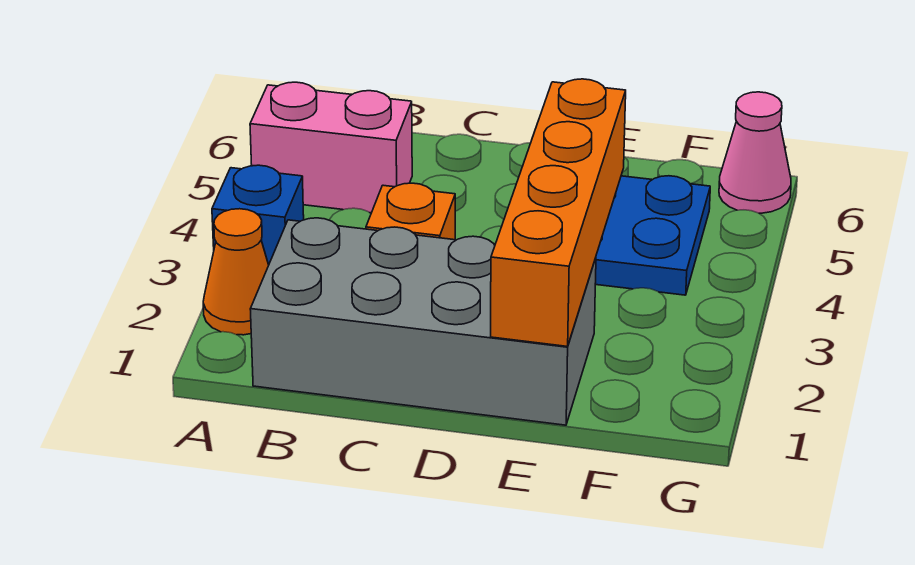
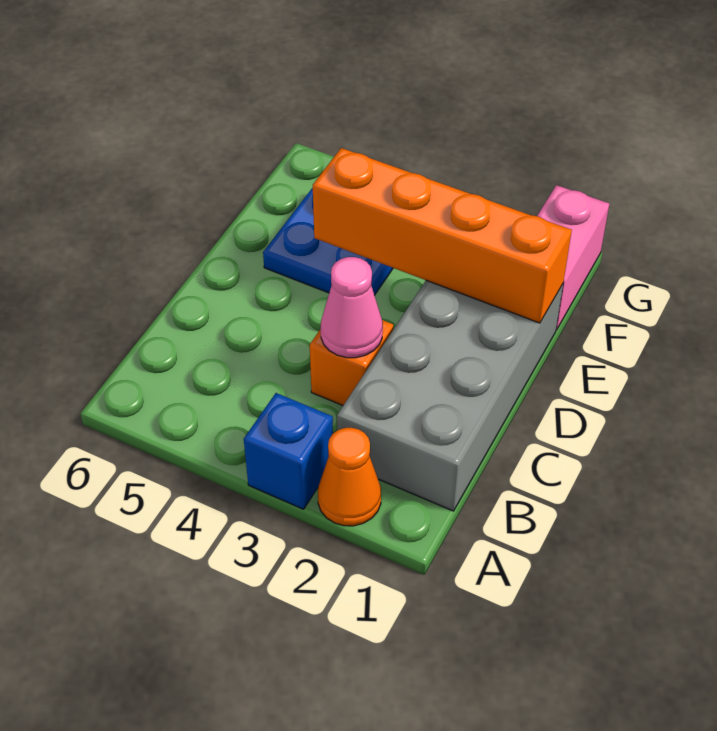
pink brick A5:B5 level 1 -> pink brick F1:G1 level 1
pink cone G6 level 1 -> pink cone C3 level 2

